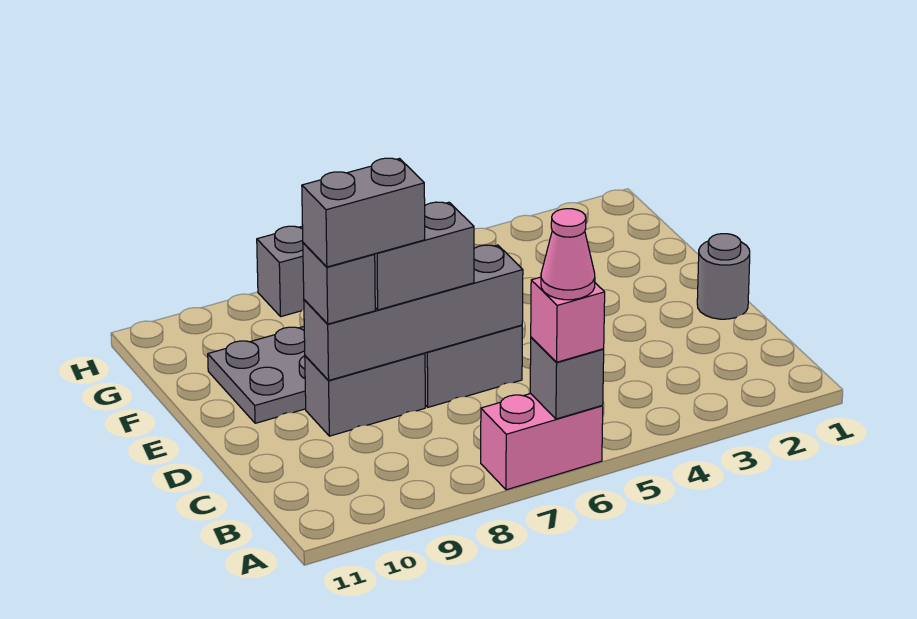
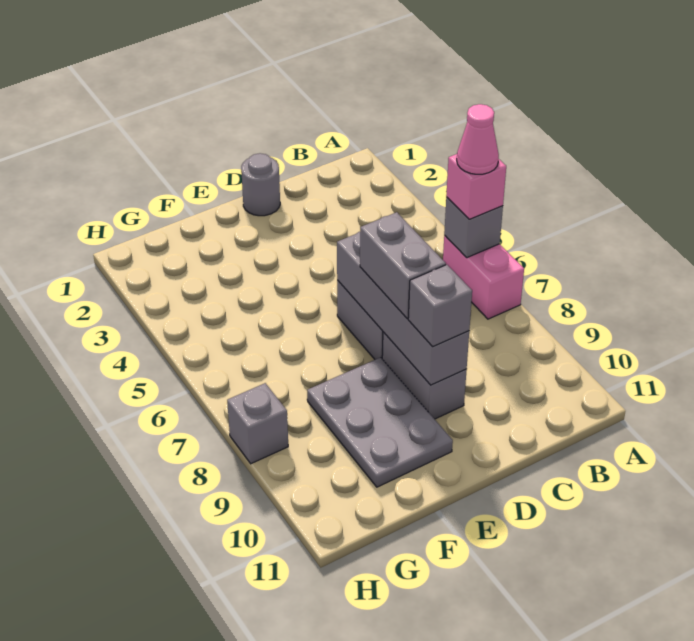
grey brick D8:D9 level 4 -> none

